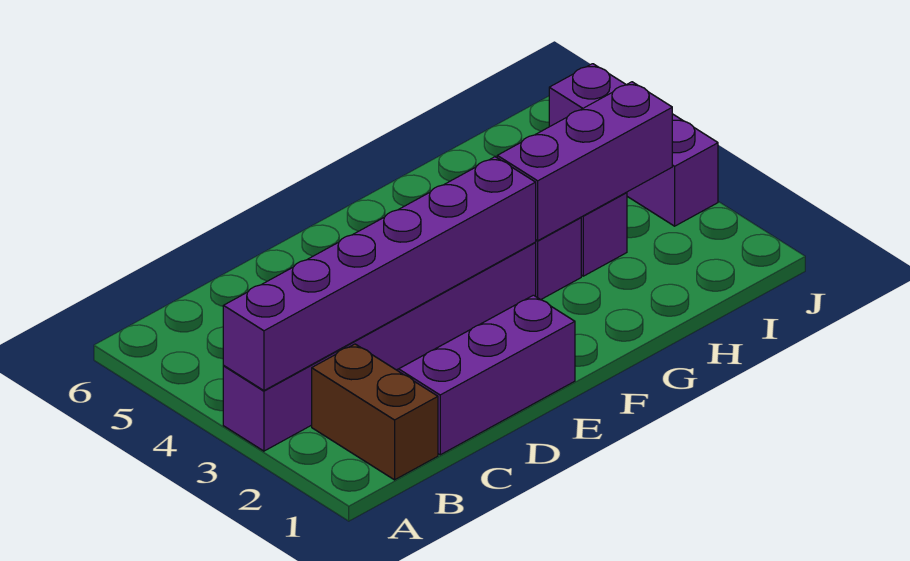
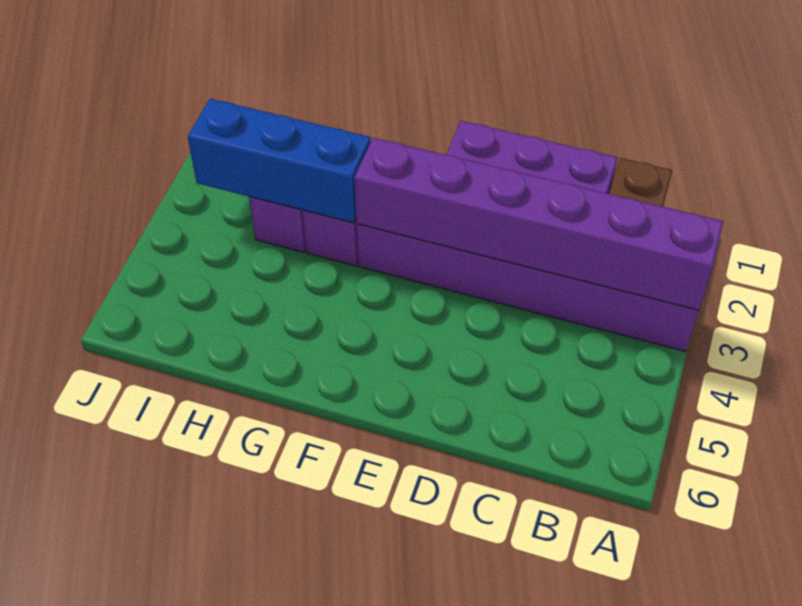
purple brick G3:I3 level 2 -> blue brick G3:I3 level 2
purple brick J3:J5 level 1 -> none

